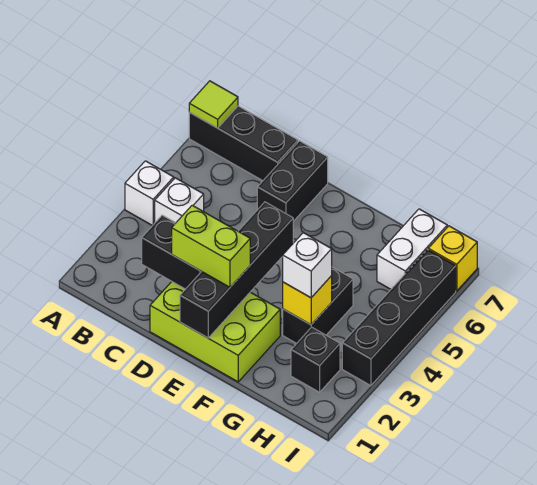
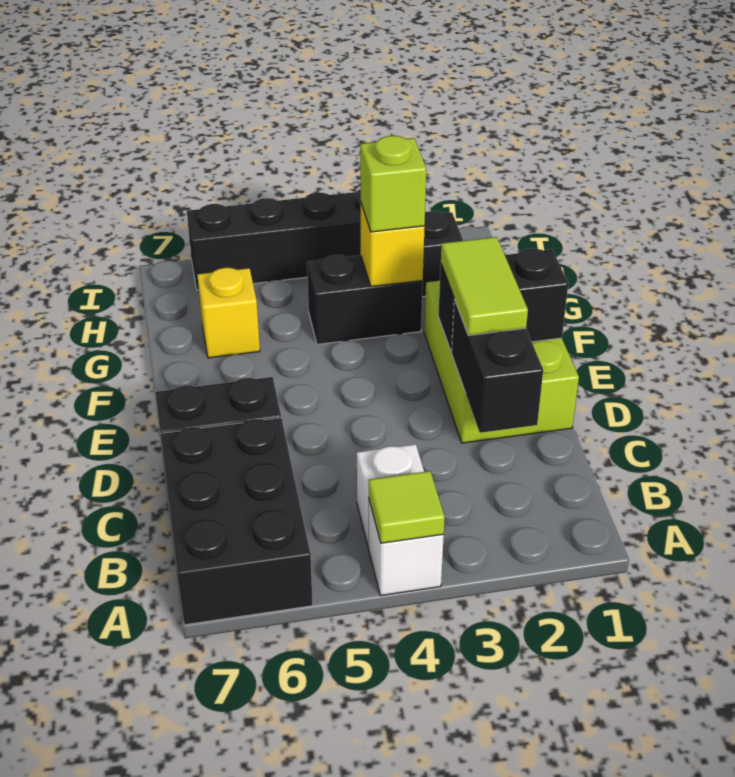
black brick A7:C7 level 1 -> black brick A6:C7 level 1
lime tile A7 level 2 -> lime tile A4 level 2
lime brick D2:E2 level 3 -> lime tile D2:E2 level 3
black brick E1:E4 level 2 -> black brick E1:E2 level 2
white brick G3 level 3 -> lime brick G3 level 3
white brick H6:H7 level 1 -> none
yellow brick I7 level 1 -> yellow brick G6 level 1

